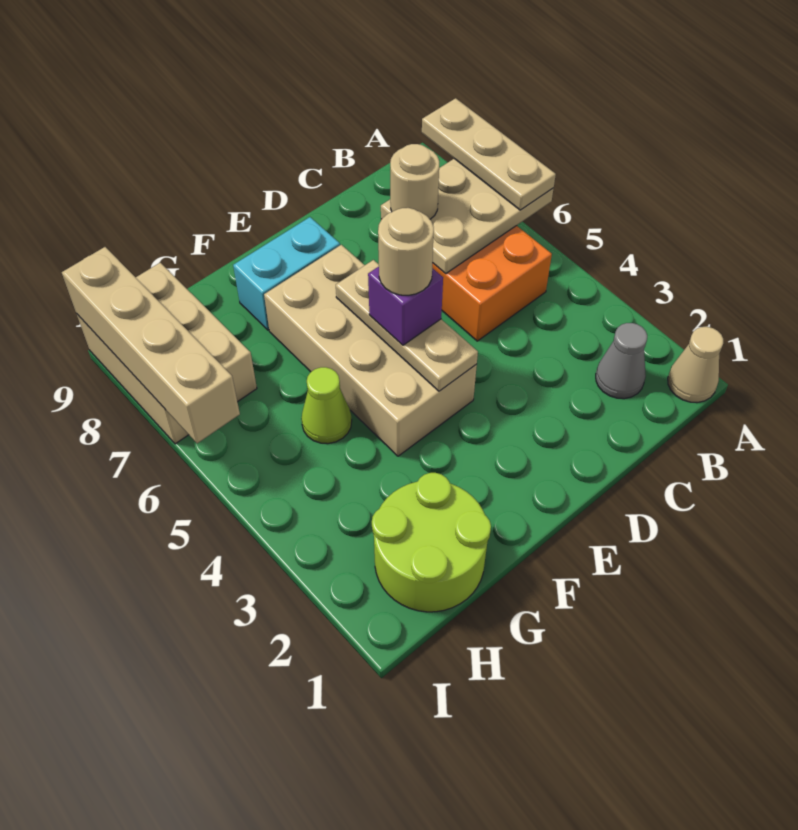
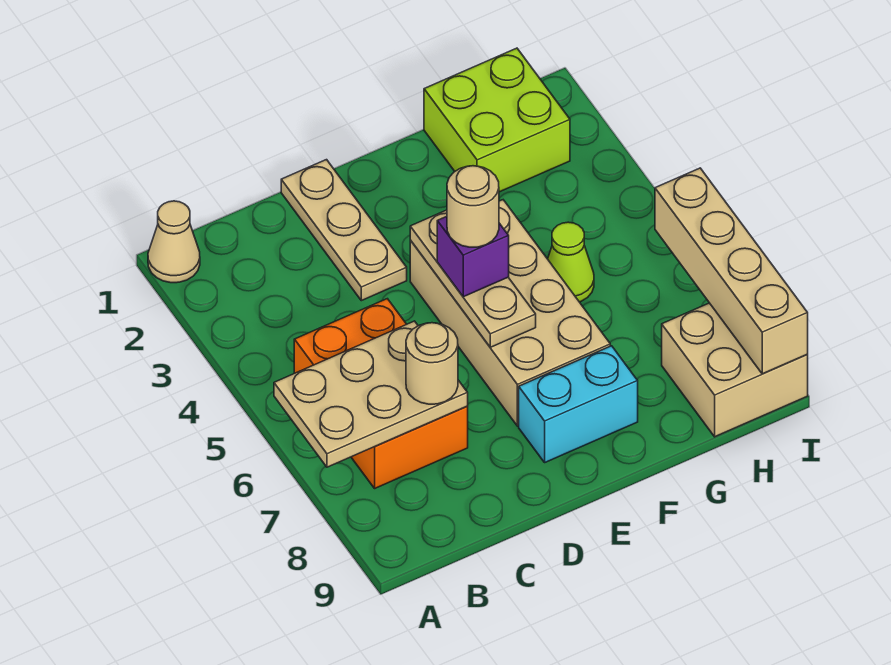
tan plate A6:A8 level 3 -> tan plate D1:D3 level 1
grey cone B2 level 1 -> none
lime round brick G1:H2 level 1 -> lime brick G1:H2 level 1
tan brick H7:I9 level 1 -> tan brick H8:I9 level 1

